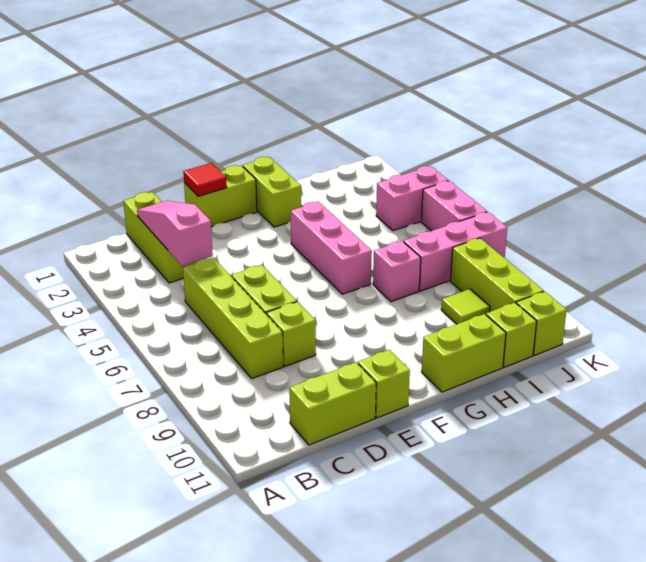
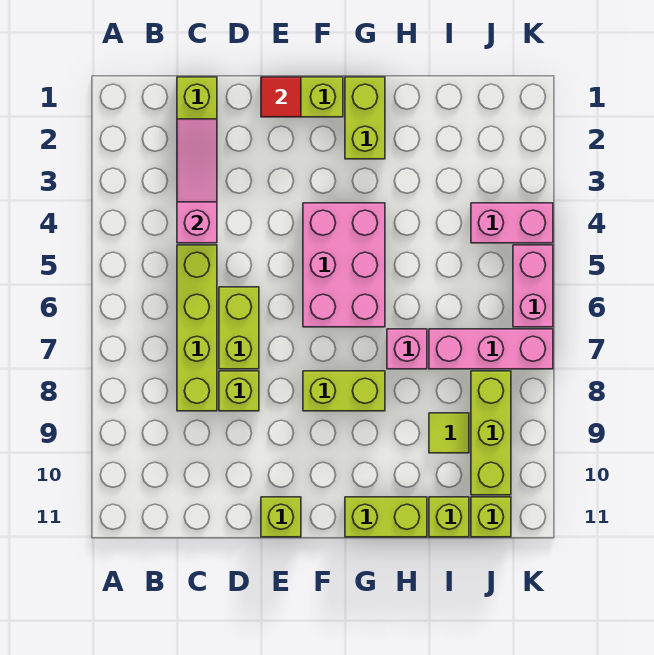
lime brick C11:D11 level 1 -> lime brick F8:G8 level 1
pink brick G4:G6 level 1 -> pink brick F4:G6 level 1

